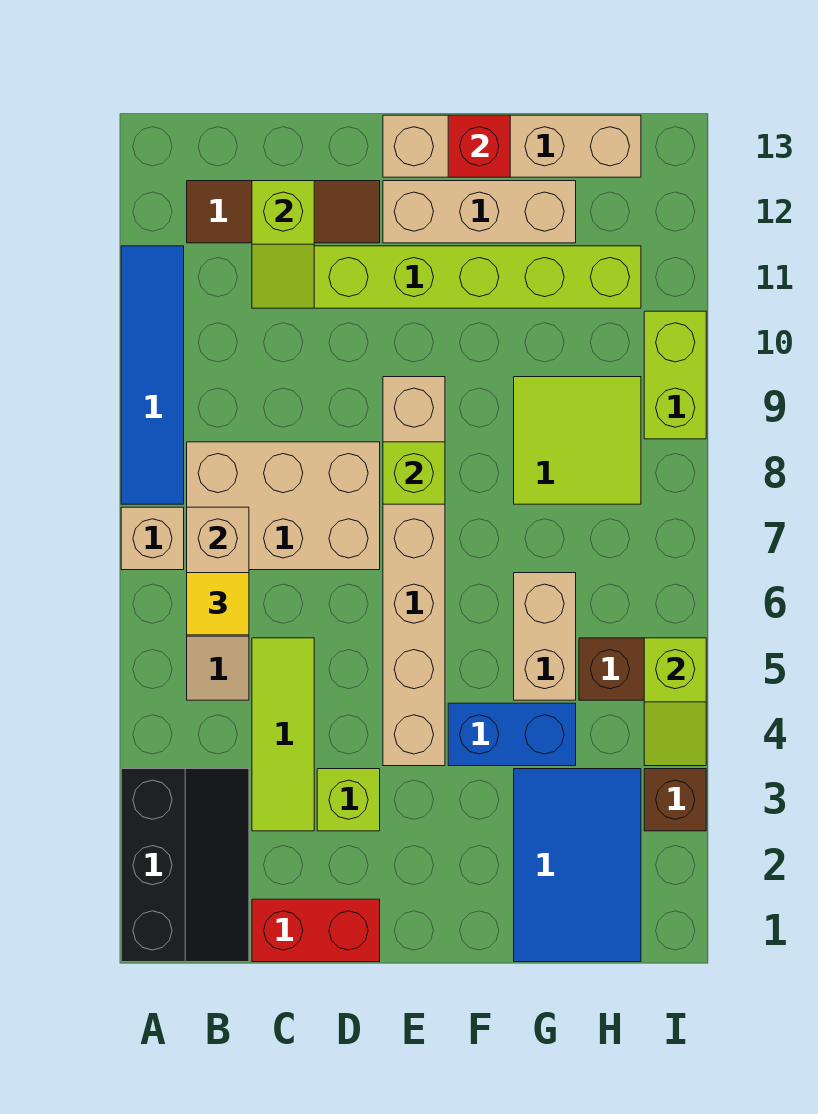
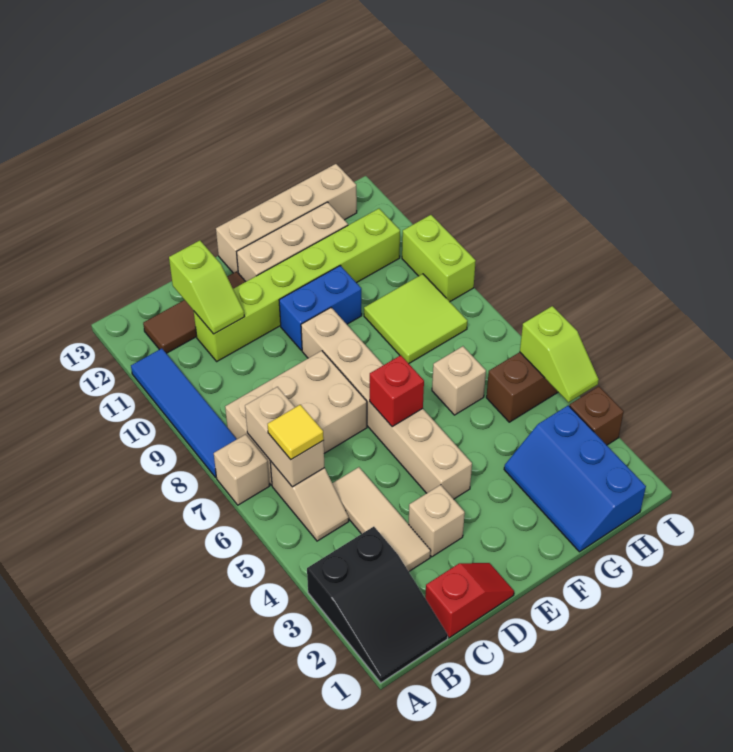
black slope A1:B3 level 1 top A -> black slope A1:B3 level 1 top 3
red brick C1:D1 level 1 -> red slope C1:D1 level 1 top C
lime tile C3:C5 level 1 -> tan tile C3:C5 level 1
lime brick D3 level 1 -> tan brick D3 level 1
lime brick E8 level 2 -> none
blue brick F4:G4 level 1 -> blue brick E10:F10 level 1
red brick F13 level 2 -> red brick E6 level 2
blue tile G1:H3 level 1 -> blue slope G1:H3 level 1 top H
tan brick G5:G6 level 1 -> tan brick G6 level 1

